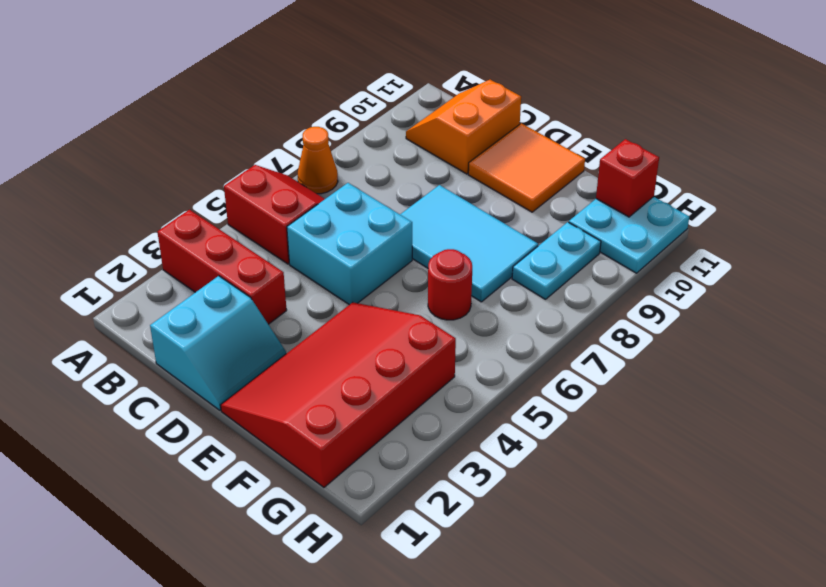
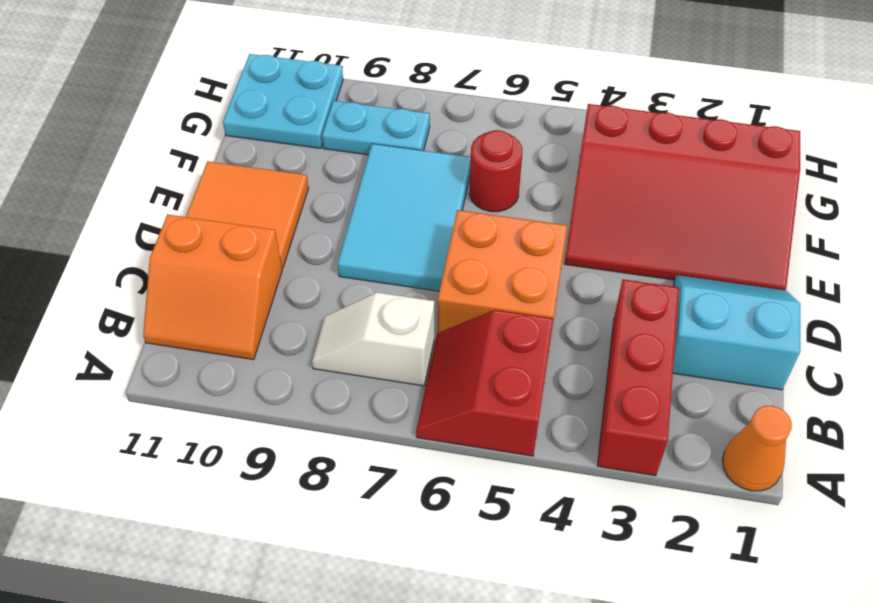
orange cone A7 level 1 -> orange cone A1 level 1
none -> white slope B7:B8 level 1 top 7
cyan brick C5:D6 level 1 -> orange brick C5:D6 level 1
red brick G11 level 2 -> none

